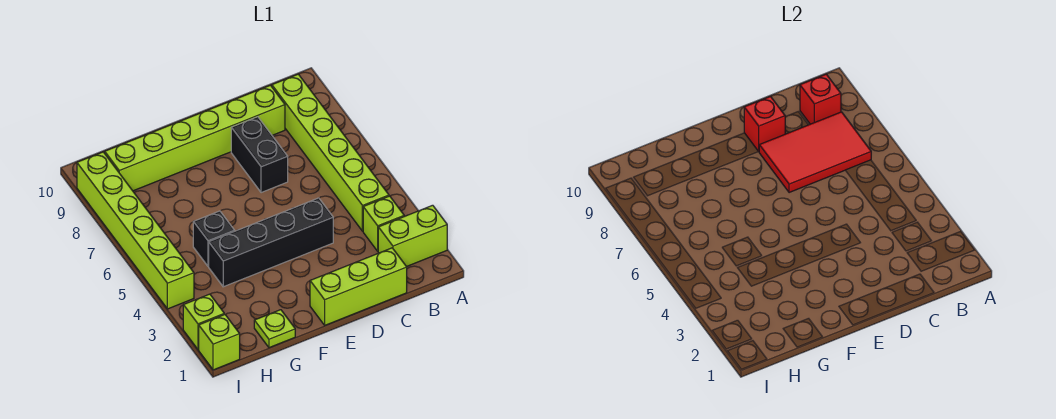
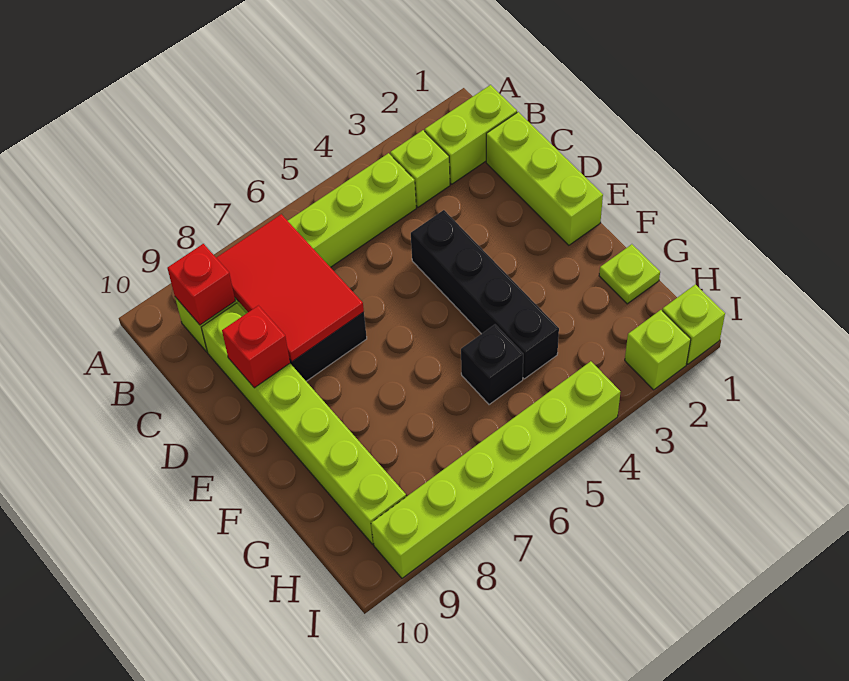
lime brick A2:B2 level 1 -> lime brick B1:B2 level 1

